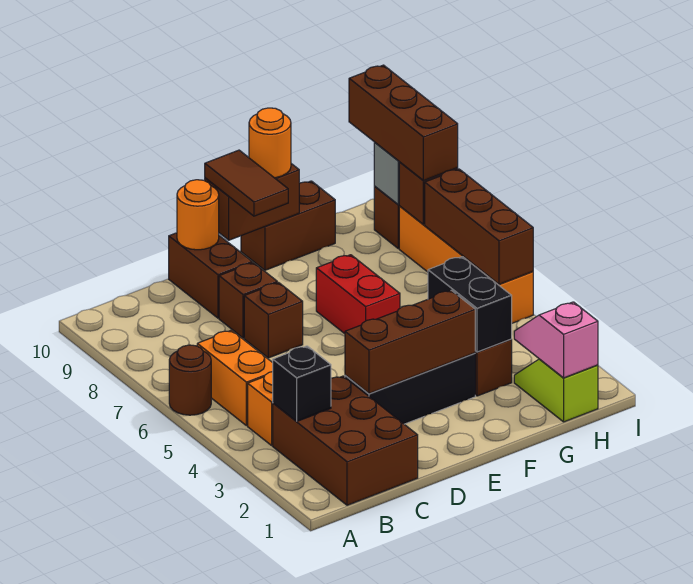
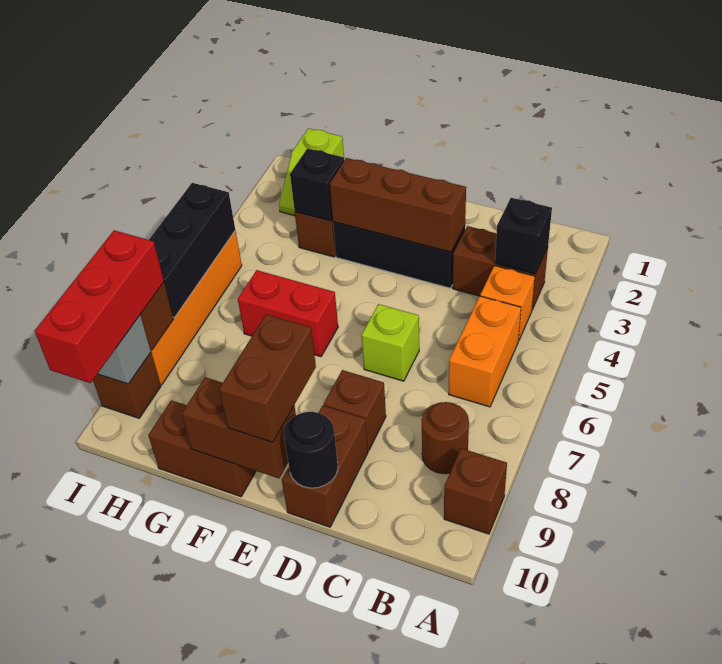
brown round brick A6 level 1 -> brown round brick B8 level 1
brown brick B1:C3 level 1 -> brown brick B3:C3 level 1
none -> lime brick D6 level 1
brown brick D7 level 1 -> brown brick A9 level 1
orange round brick D10 level 2 -> black round brick D10 level 2
brown tile E9:E10 level 3 -> brown brick E9:E10 level 3
red brick F6:F7 level 1 -> red brick F6:G6 level 1
orange round brick F10 level 3 -> none
black brick G3:G4 level 2 -> black brick G3 level 2
pink slope H1:H2 level 2 top 1 -> none
brown brick I5:I7 level 2 -> black brick I5:I7 level 2
brown brick I8:I10 level 3 -> red brick I8:I10 level 3

